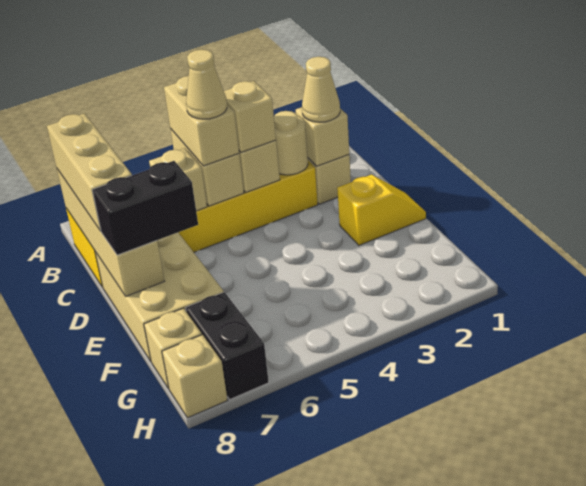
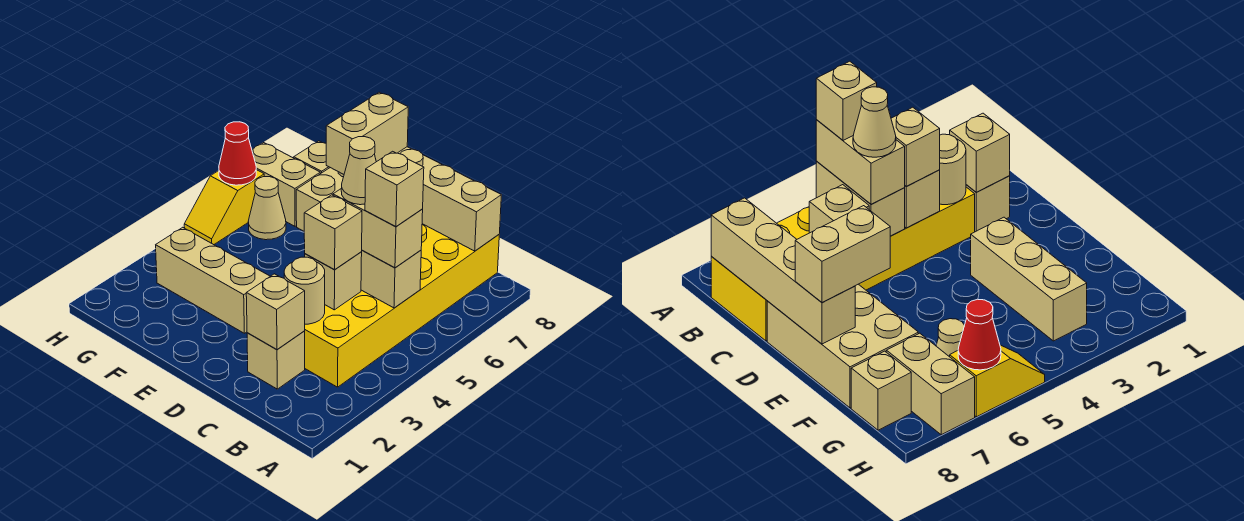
tan brick B8:D8 level 3 -> tan brick E3:G3 level 1
tan cone C2 level 3 -> tan cone G6 level 1
yellow slope E1:E2 level 1 top 2 -> yellow slope H5:H6 level 1 top 6
black brick E7:E8 level 3 -> tan brick E7:E8 level 3
black brick G7:H7 level 1 -> tan brick G7:H7 level 1
none -> red cone H6 level 2
tan brick H8 level 1 -> tan brick B5 level 4

